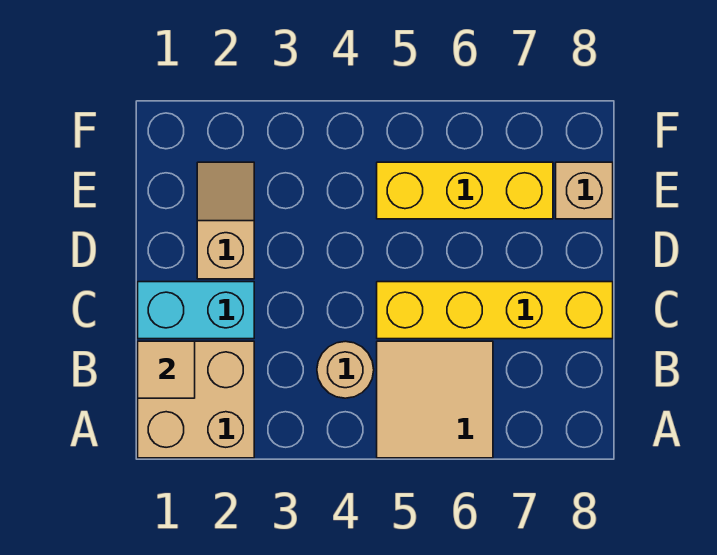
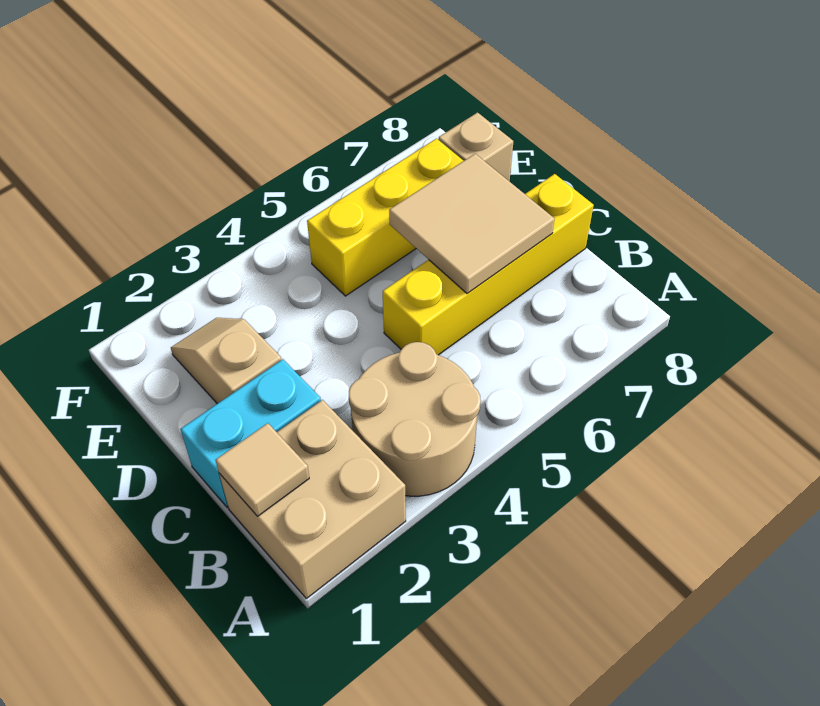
tan tile A5:B6 level 1 -> tan tile C6:D7 level 2
tan round brick B4 level 1 -> tan round brick A3:B4 level 1

